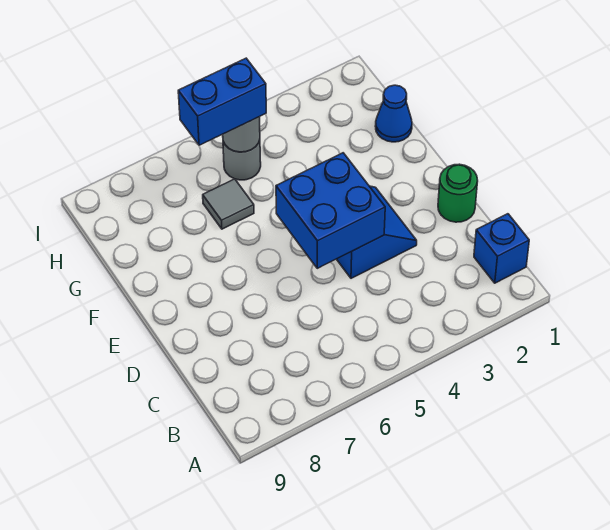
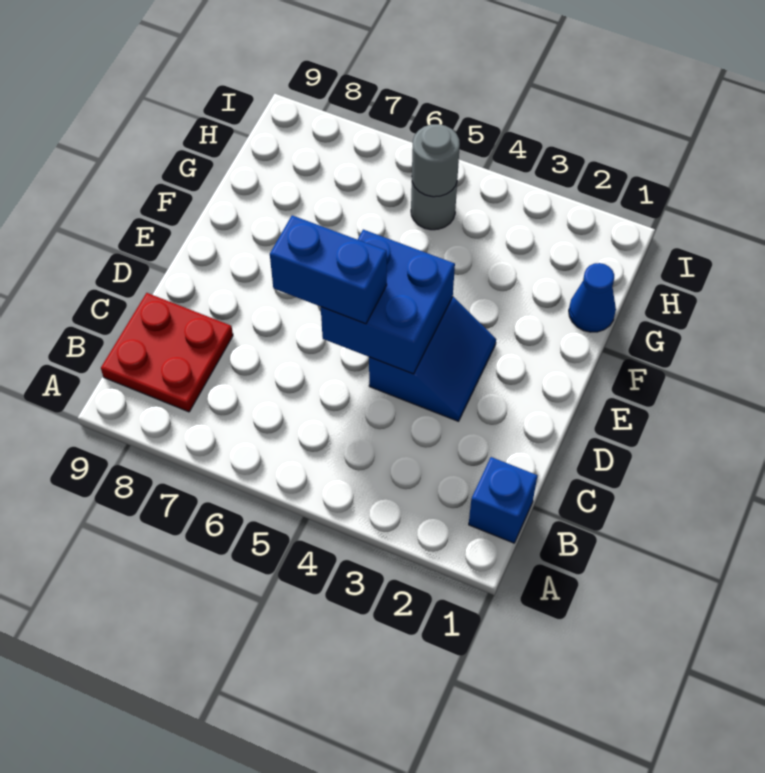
none -> red plate B8:C9 level 1
green round brick D1 level 1 -> none
grey tile G6 level 1 -> none
blue brick H5:H6 level 3 -> blue brick D5:D6 level 3

